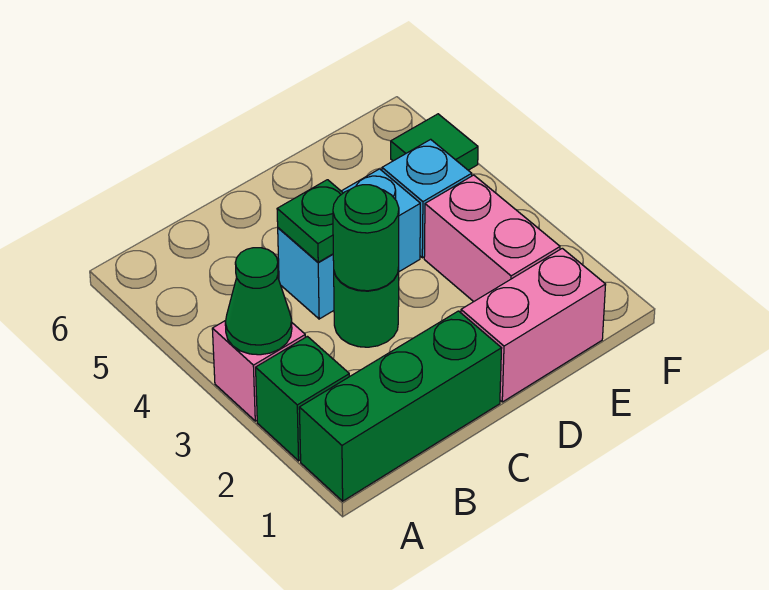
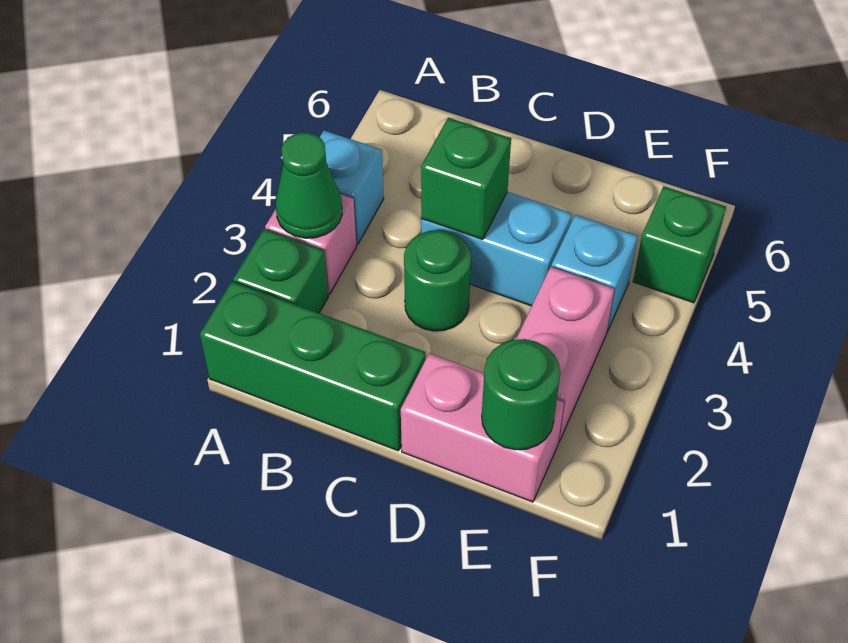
none -> cyan brick A4 level 1
green round brick C3 level 2 -> green round brick E1 level 2
green plate C4 level 2 -> green brick C4 level 2
green tile F5 level 1 -> green brick F5 level 1

